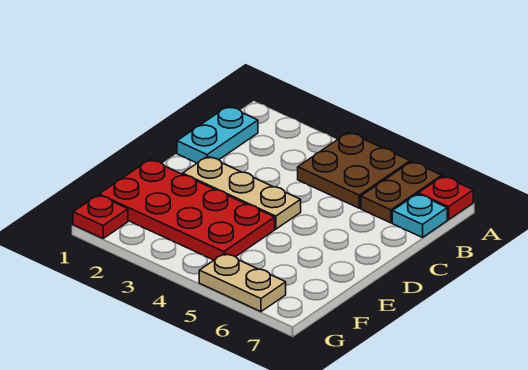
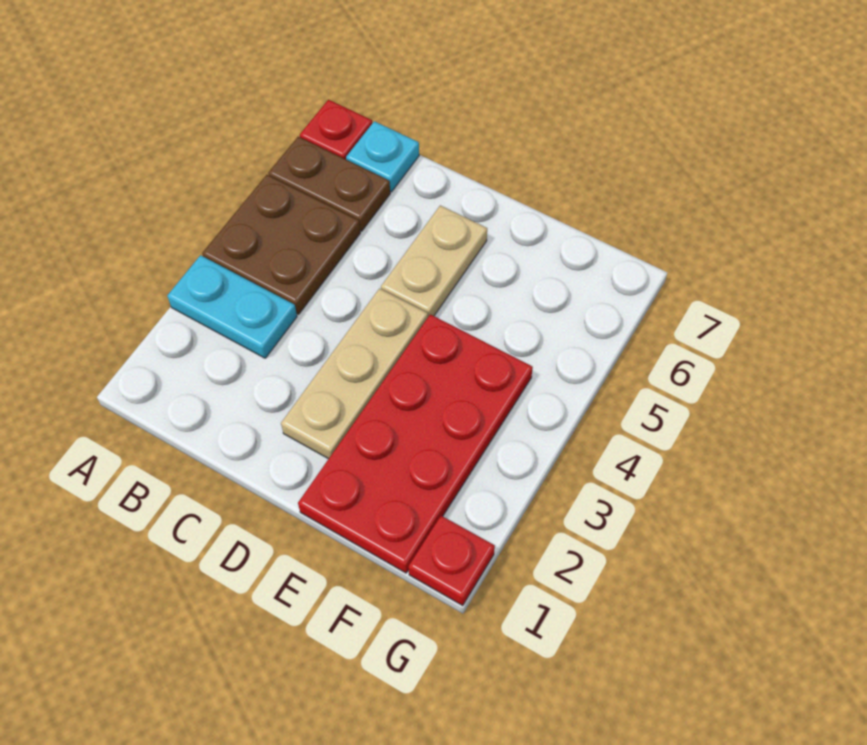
cyan plate B1:C1 level 1 -> cyan plate A3:B3 level 1
tan plate G5:G6 level 1 -> tan plate D5:D6 level 1

